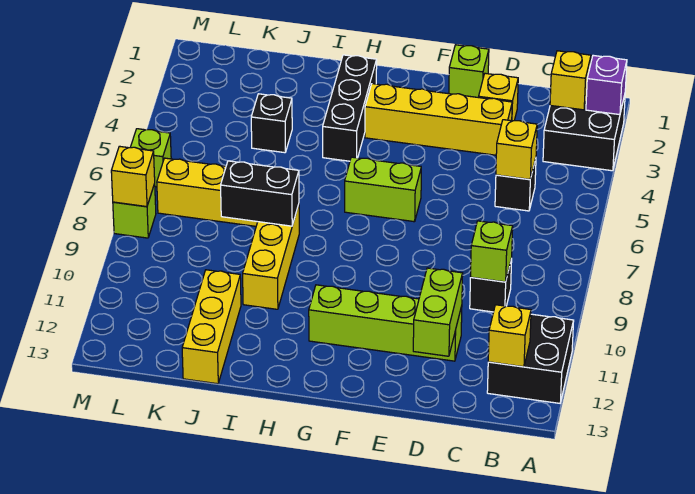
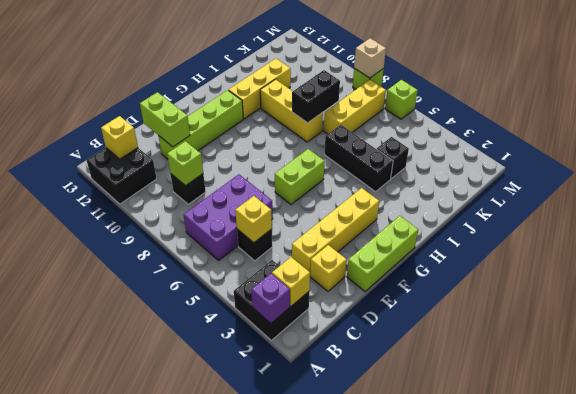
none -> purple brick B6:D7 level 1
lime brick E1 level 1 -> lime brick E1:G1 level 1
black brick H2:H4 level 1 -> black brick I4:I6 level 1
yellow brick J11:J13 level 1 -> yellow brick H11:J11 level 1
yellow brick M8 level 2 -> tan brick M8 level 2

